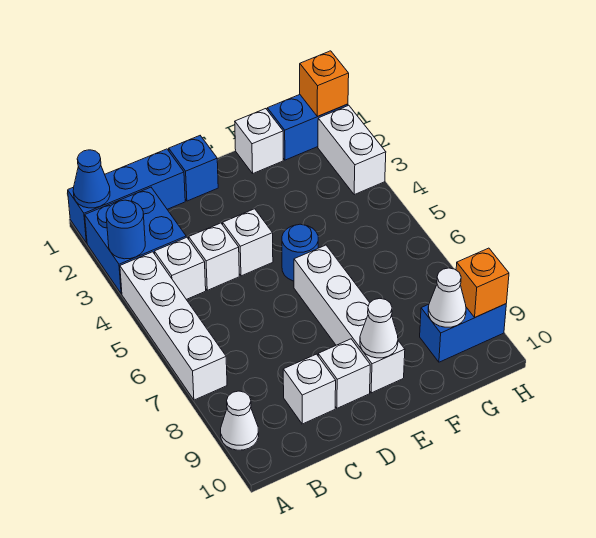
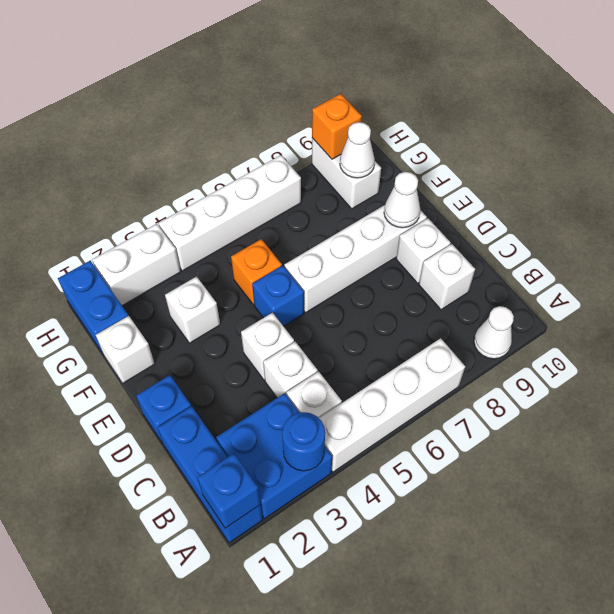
blue cone A1 level 2 -> blue brick A1 level 2
blue round brick E5 level 1 -> blue brick E5 level 1
none -> white brick F3 level 1
blue brick G9:H9 level 1 -> white brick G9:H9 level 1
orange brick H1 level 2 -> orange brick F5 level 1
none -> white brick H4:H7 level 1

